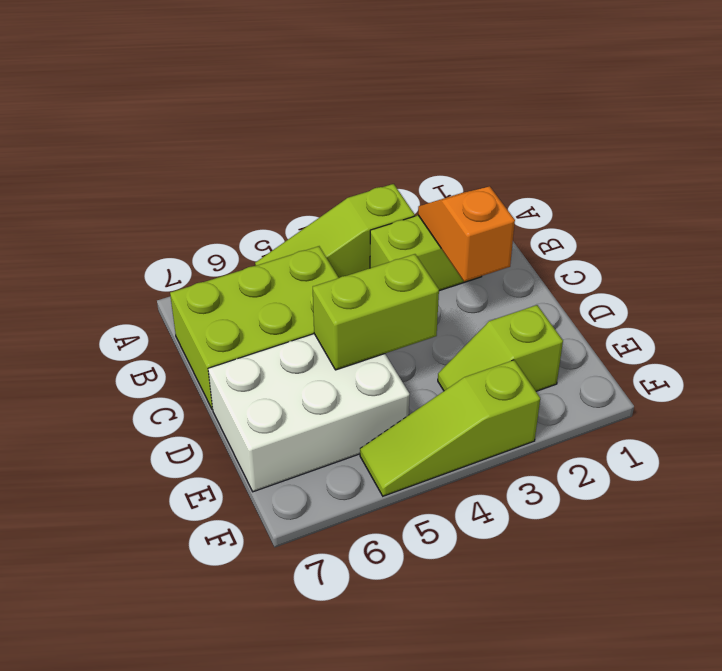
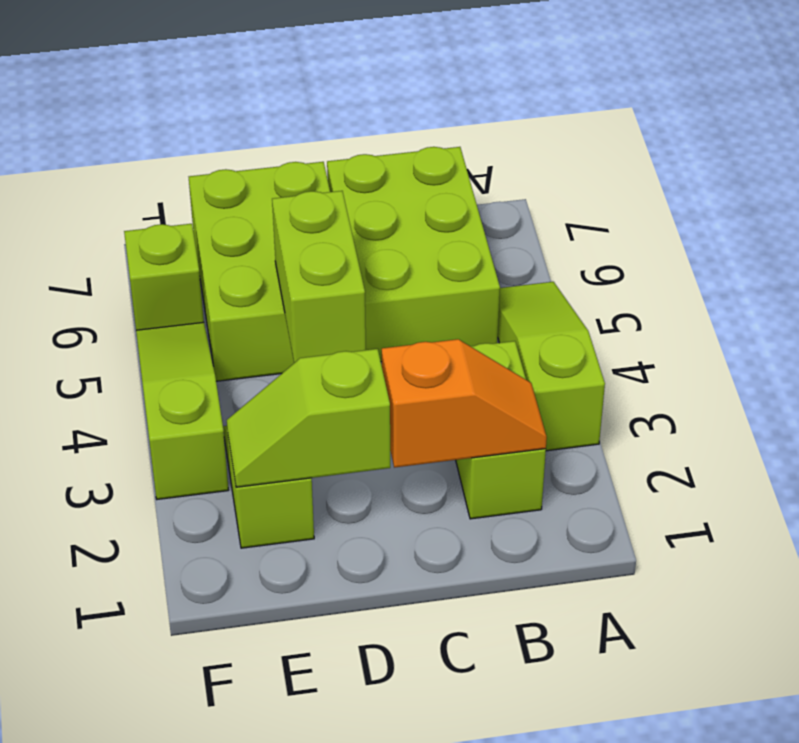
none -> lime slope D2:E2 level 2 top D
white brick D5:E7 level 1 -> lime brick D5:E7 level 1
none -> lime brick F6 level 1

